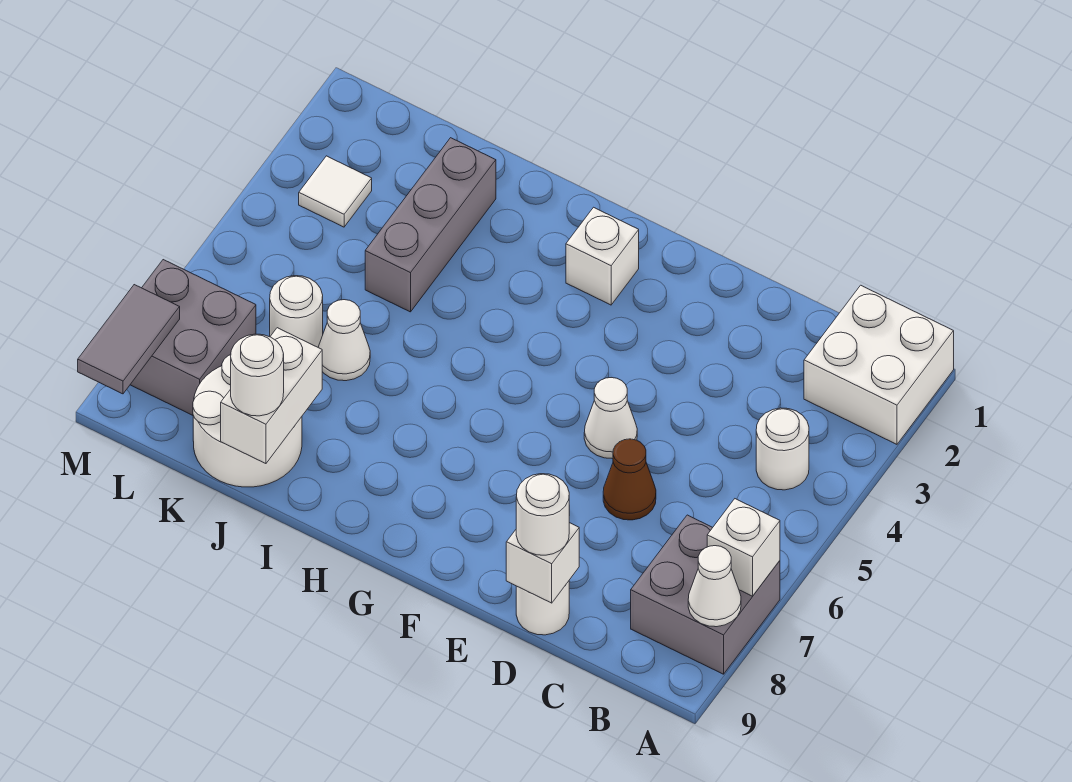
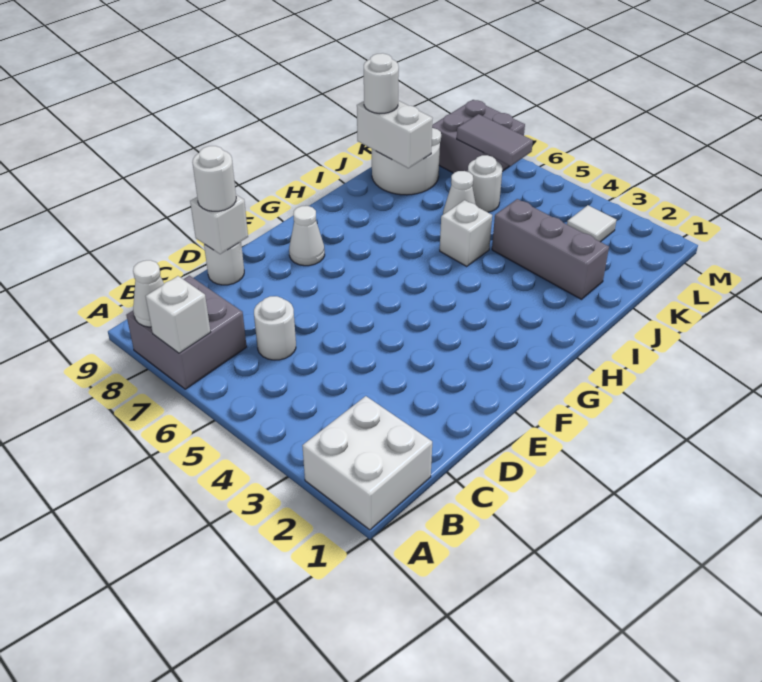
white round brick B4 level 1 -> white round brick C6 level 1
brown cone D6 level 1 -> none
white cone E5 level 1 -> white cone F8 level 1
white brick G2 level 1 -> white brick I5 level 1
grey tile M8:M9 level 2 -> grey tile L6:L7 level 2

